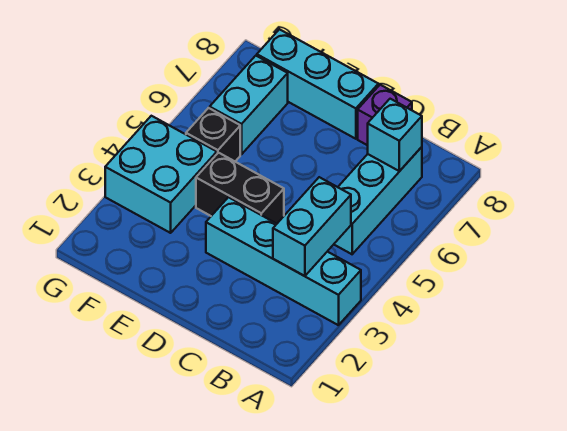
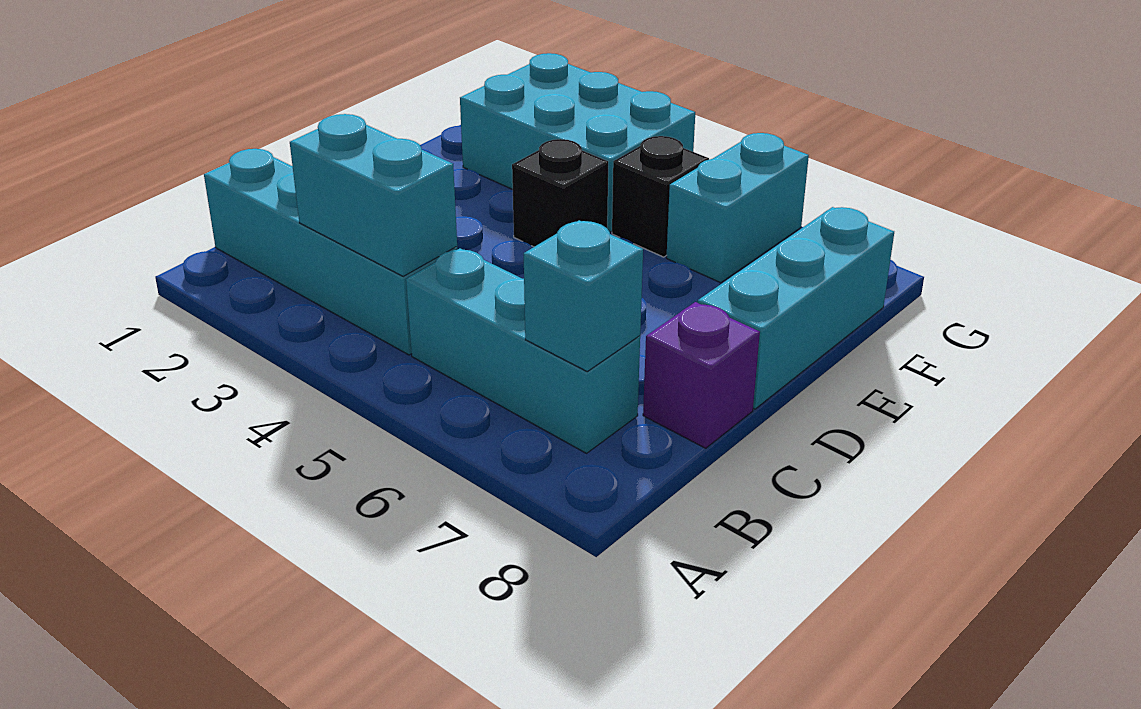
cyan brick A3:D3 level 1 -> cyan brick B1:B4 level 1
black brick D4:E4 level 1 -> black brick E4 level 1
cyan brick F3:G4 level 1 -> cyan brick F2:G4 level 1
cyan brick F6:F7 level 1 -> cyan brick F6:G6 level 1

